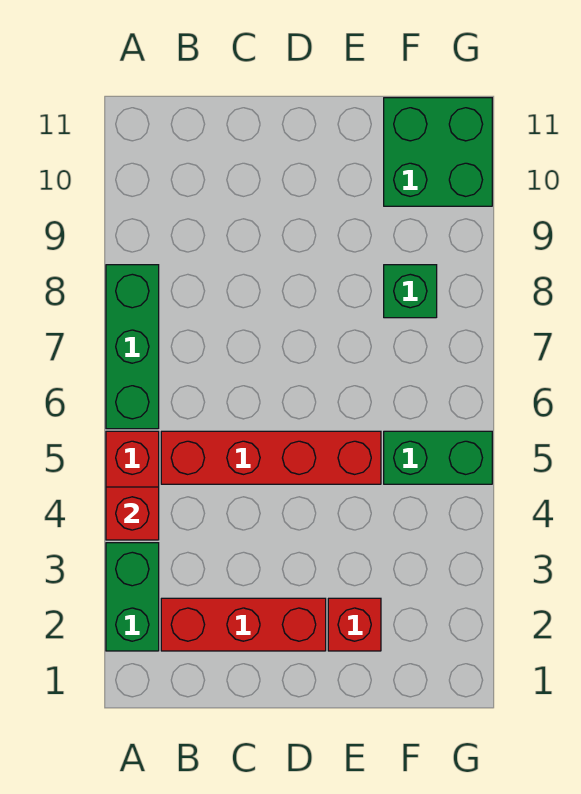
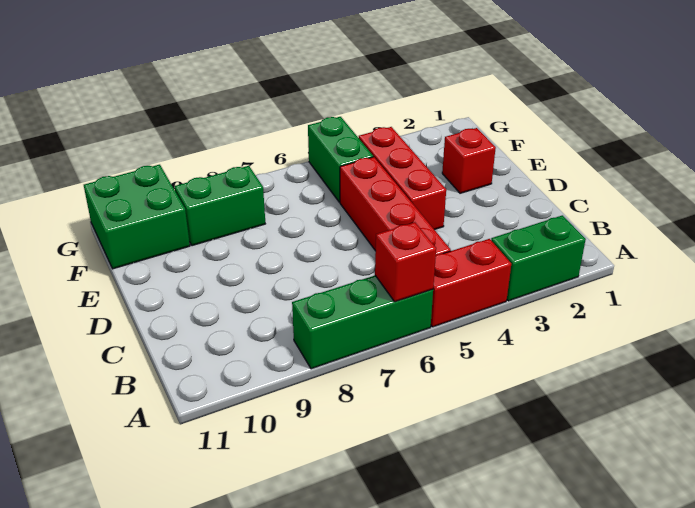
red brick A4 level 2 -> red brick A6 level 2
red brick B2:D2 level 1 -> red brick D4:F4 level 1
green brick F8 level 1 -> green brick F8:F9 level 1

